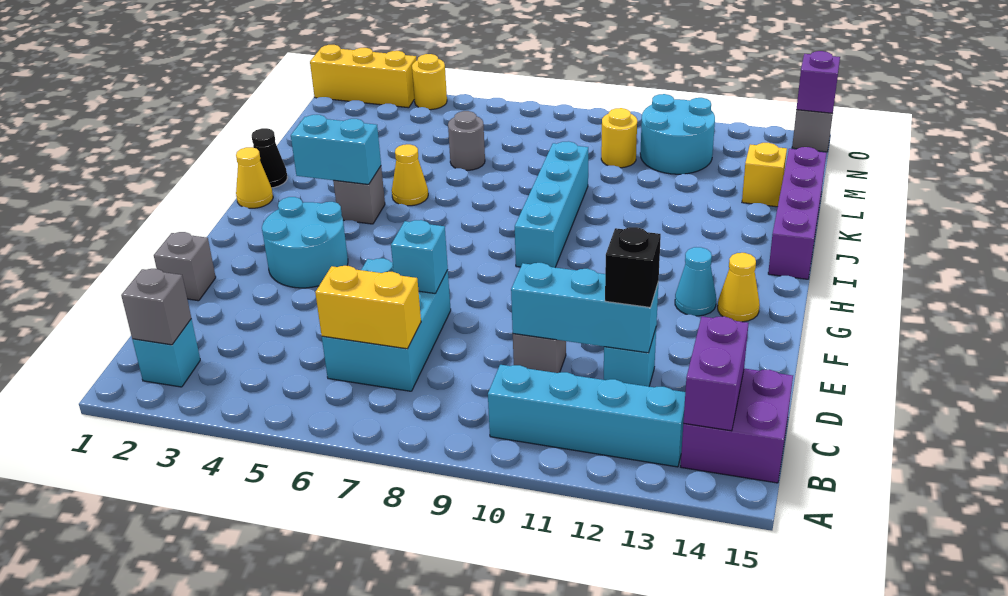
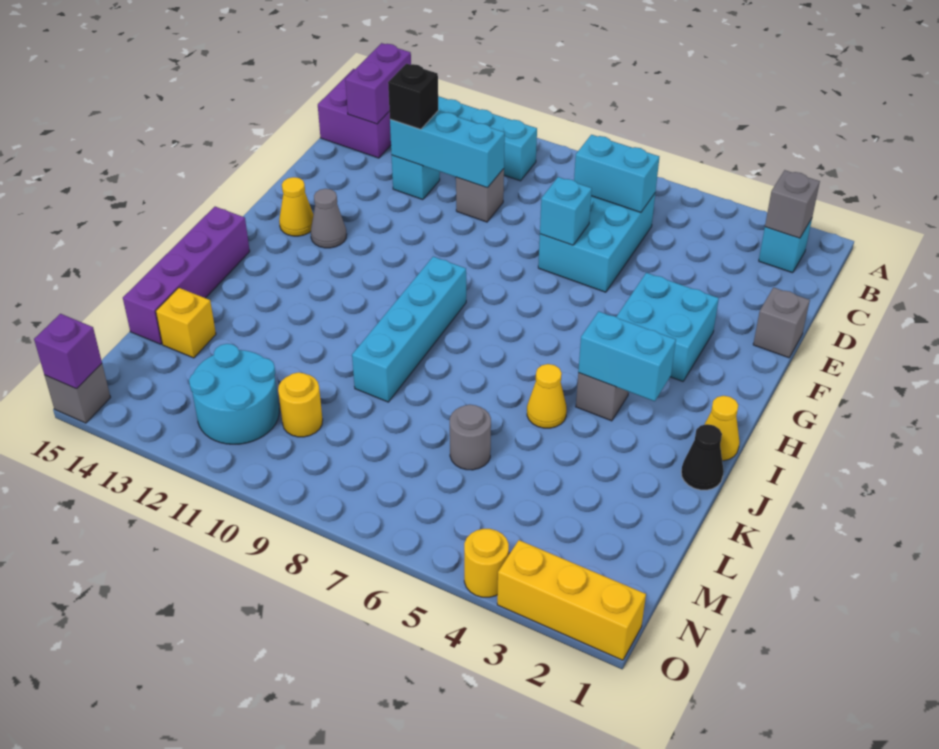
yellow brick C6:C7 level 2 -> cyan brick C6:C7 level 2
cyan round brick F3:G4 level 1 -> cyan brick F3:G4 level 1
cyan cone G13 level 1 -> grey cone G13 level 1

